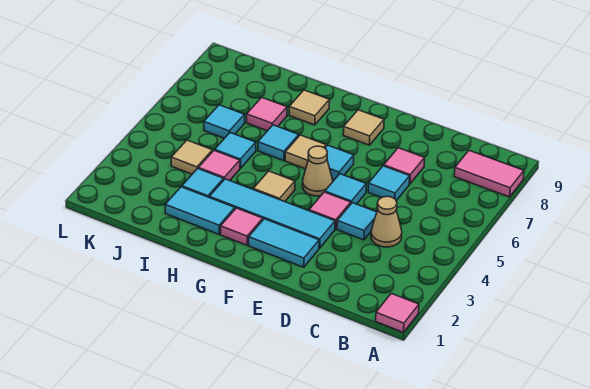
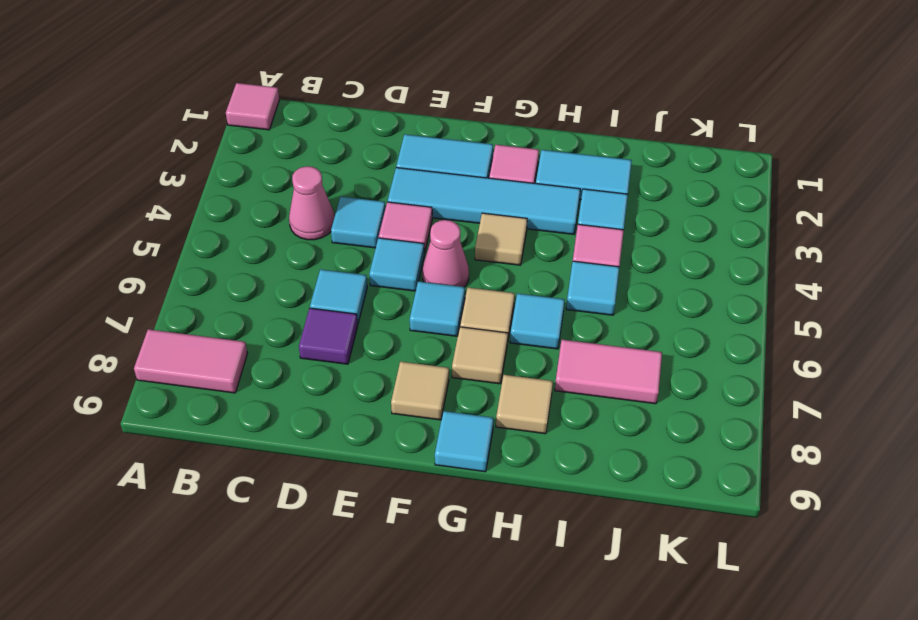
tan cone C4 level 1 -> pink cone C4 level 1
pink tile D7 level 1 -> purple tile D7 level 1
tan cone F5 level 1 -> pink cone F5 level 1
pink tile I7 level 1 -> pink tile I7:J7 level 1
tan tile J4 level 1 -> tan tile G7 level 1
cyan tile J6 level 1 -> cyan tile G9 level 1

